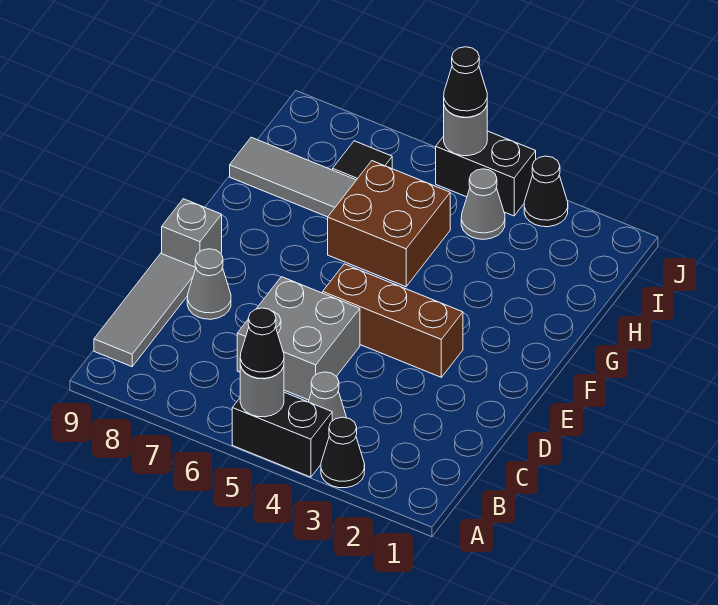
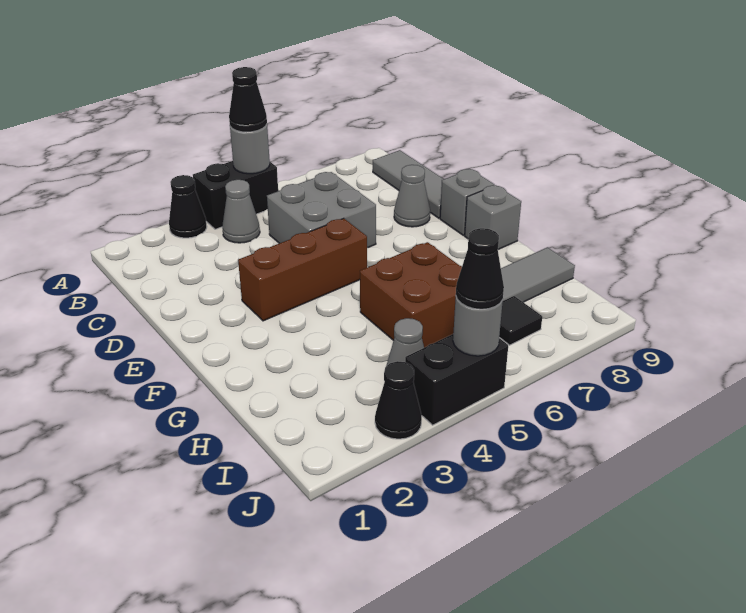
none -> grey brick F9 level 1

